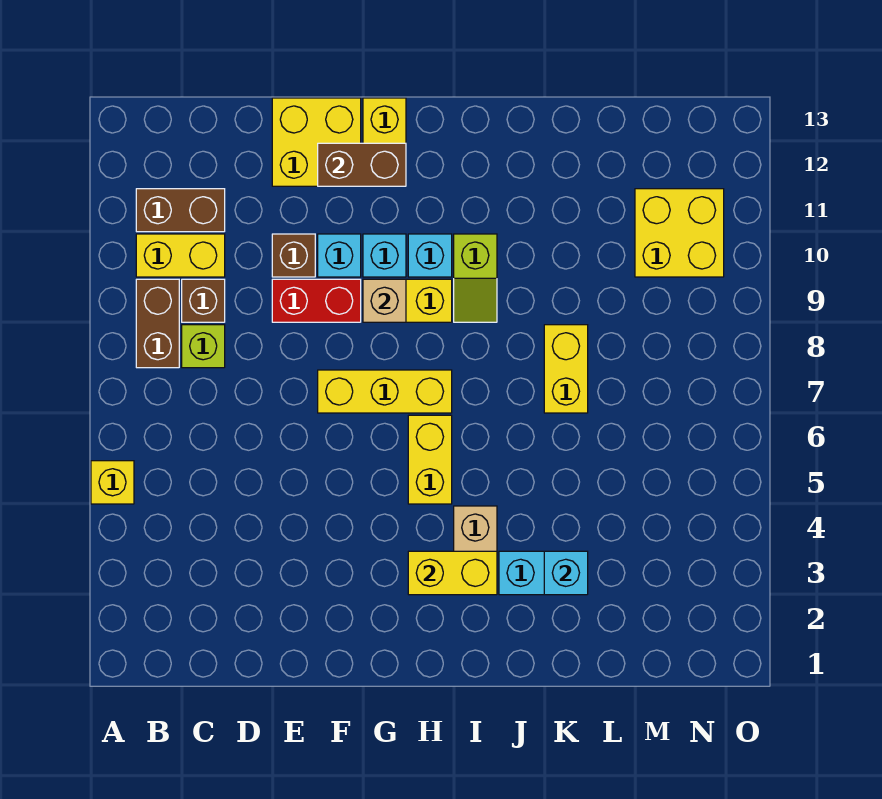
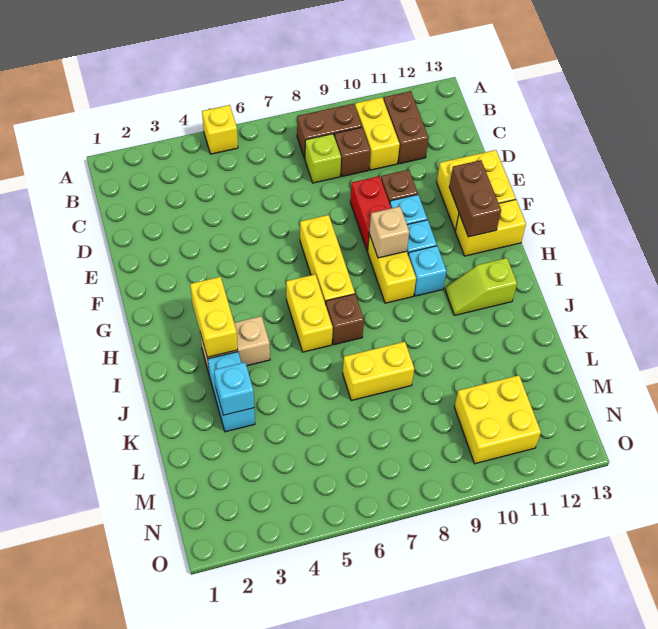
yellow brick H5:H6 level 1 -> yellow brick H6:I6 level 1
none -> brown brick I7 level 1
lime slope I9:I10 level 1 top 10 -> lime slope I11:I12 level 1 top 12

